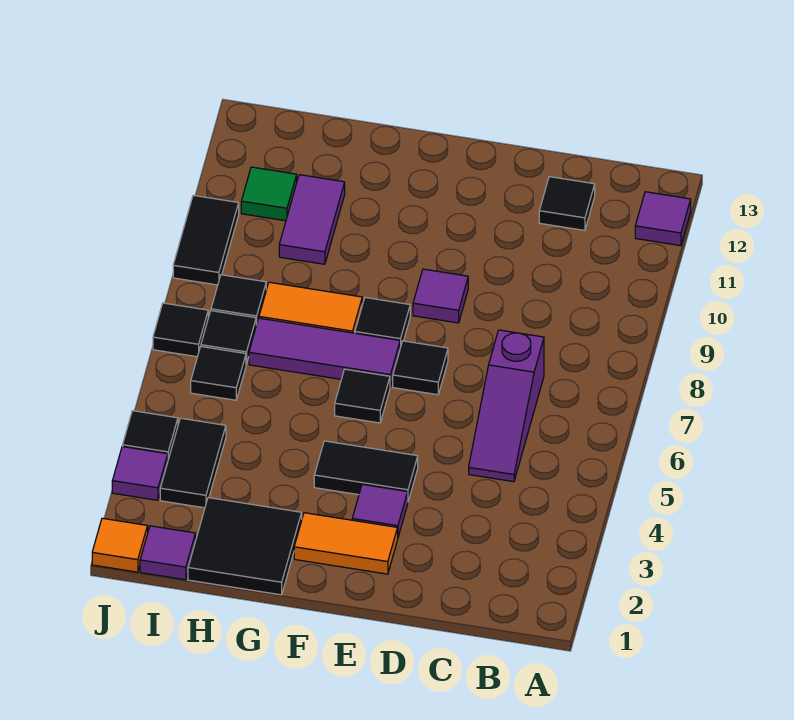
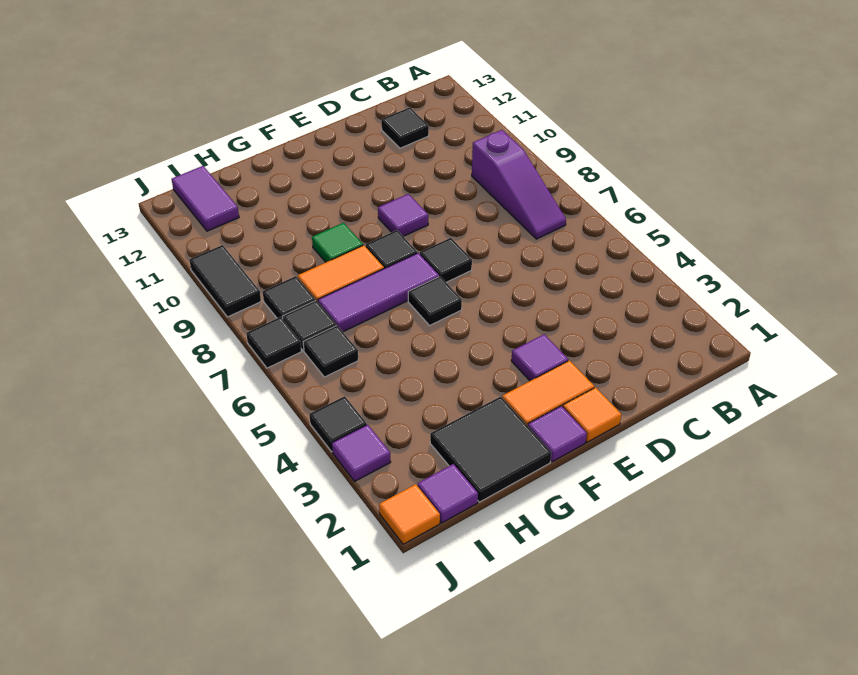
purple tile A12 level 1 -> purple tile F1 level 1
purple slope C5:C7 level 1 top 7 -> purple slope B7:B9 level 1 top 9
none -> orange tile E1 level 1
black tile E4:F4 level 1 -> none
purple tile H10:H11 level 1 -> purple tile I12:I13 level 1
black tile I3:I4 level 1 -> none
green tile I11 level 1 -> green tile G9 level 1

